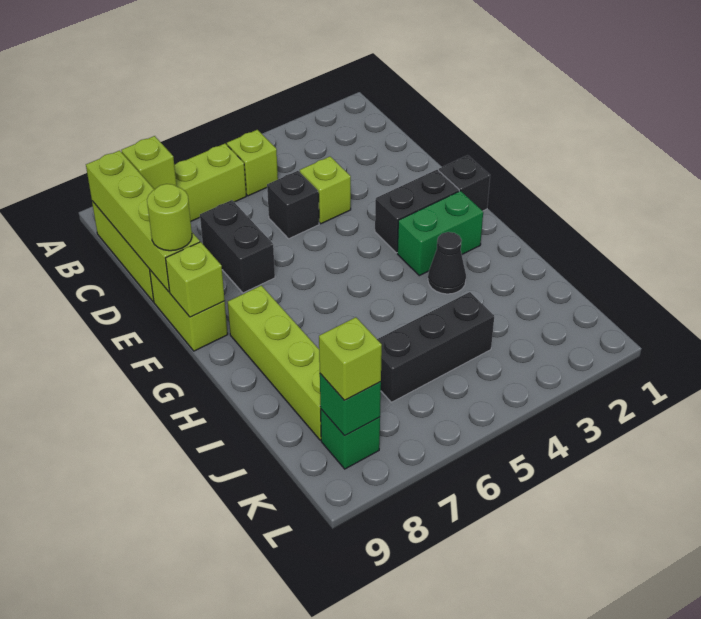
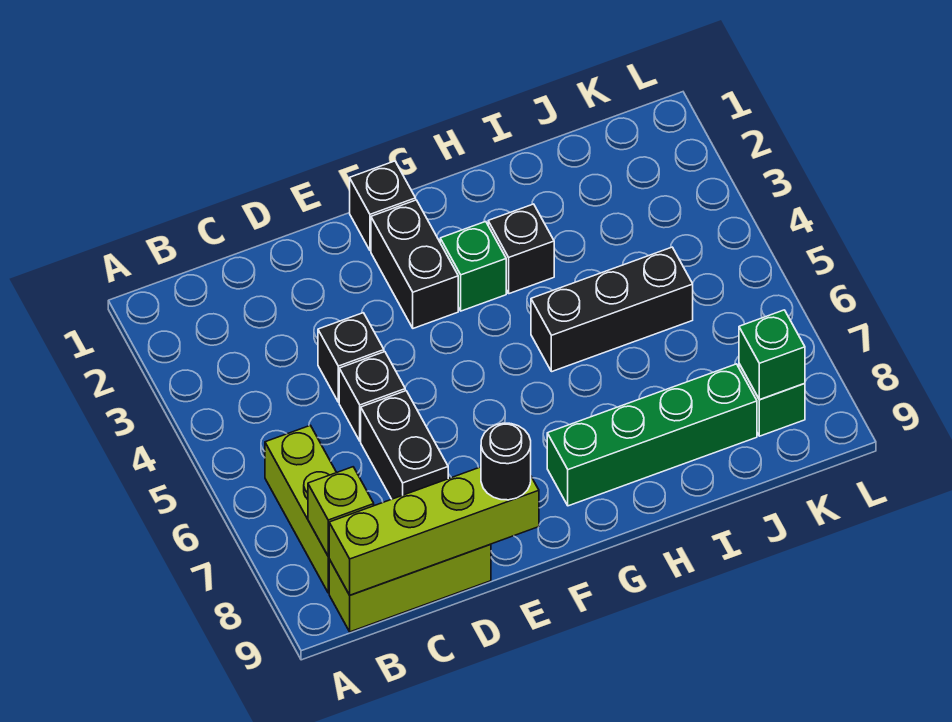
lime brick B5 level 1 -> none
lime brick D4 level 1 -> black brick D4 level 1
black brick D7:E7 level 1 -> black brick D6:D7 level 1
lime brick E9:F9 level 1 -> none
lime round brick E9 level 3 -> black round brick E9 level 3
lime brick F9 level 2 -> none
green brick G2:G3 level 1 -> green brick G3 level 1
lime brick G8:J8 level 1 -> green brick G8:J8 level 1
black cone H3 level 1 -> black brick H3 level 1
black brick J4:J6 level 1 -> black brick H5:J5 level 1
lime brick K8 level 3 -> none

